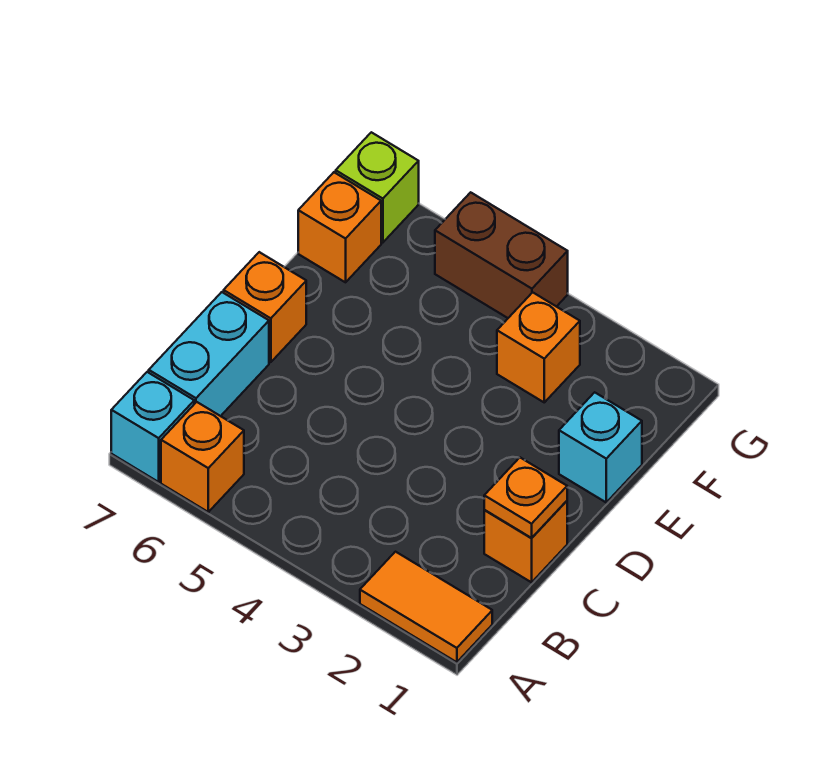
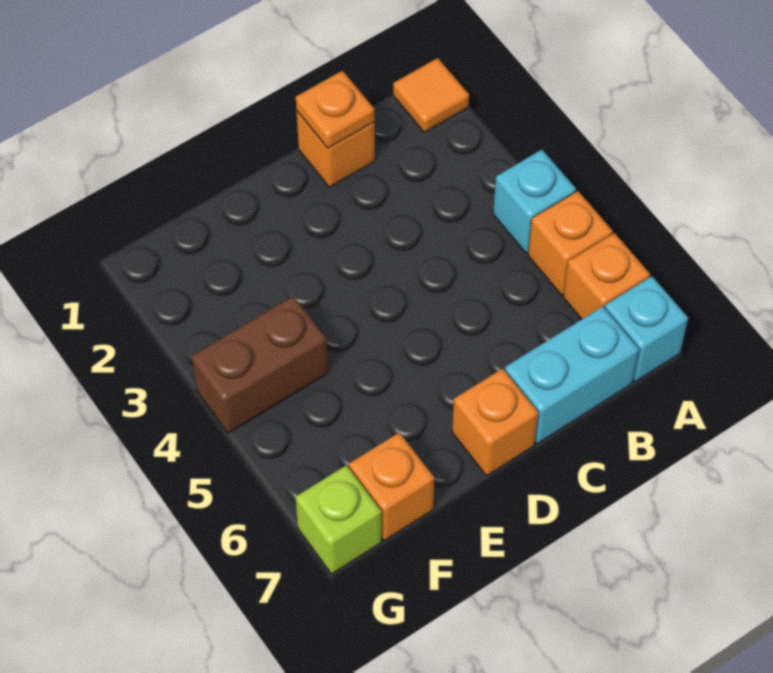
orange tile A1:A2 level 1 -> orange tile A1 level 1
cyan brick E1 level 1 -> cyan brick A4 level 1
orange brick F3 level 1 -> orange brick A5 level 1
brown brick G4:G5 level 1 -> brown brick F4:G4 level 1

